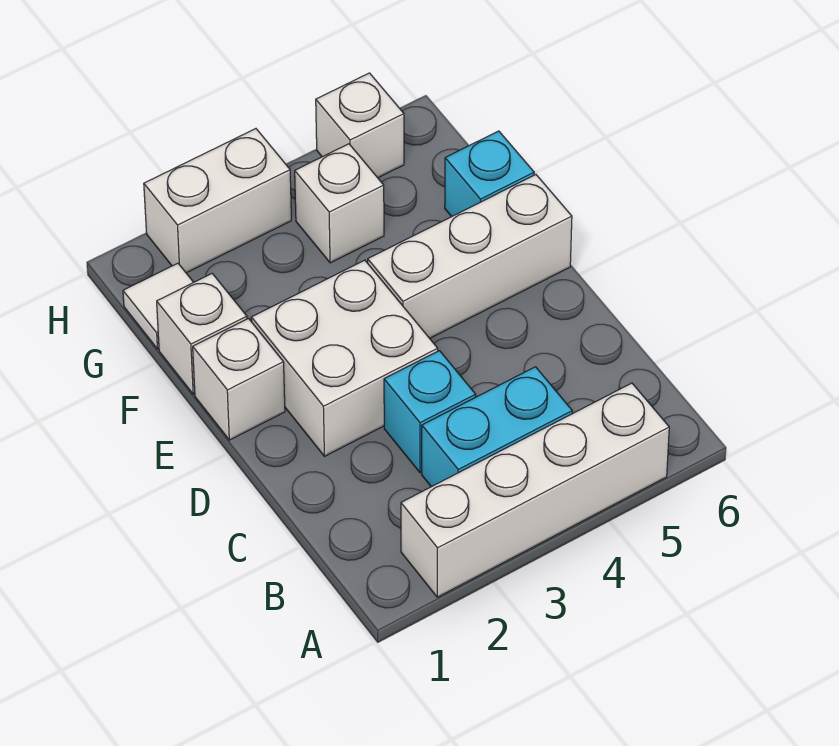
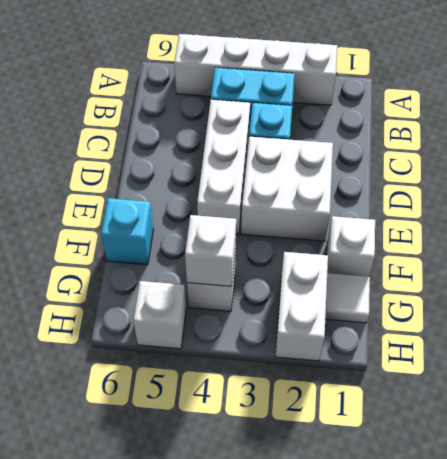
white brick E1 level 1 -> white brick G4 level 2
white brick E4:E6 level 1 -> white brick C4:E4 level 1
white brick H2:H3 level 1 -> white brick G2:H2 level 1

